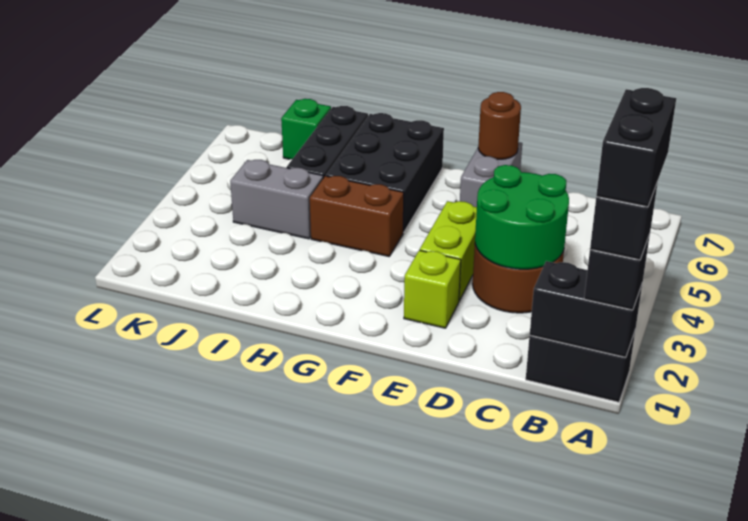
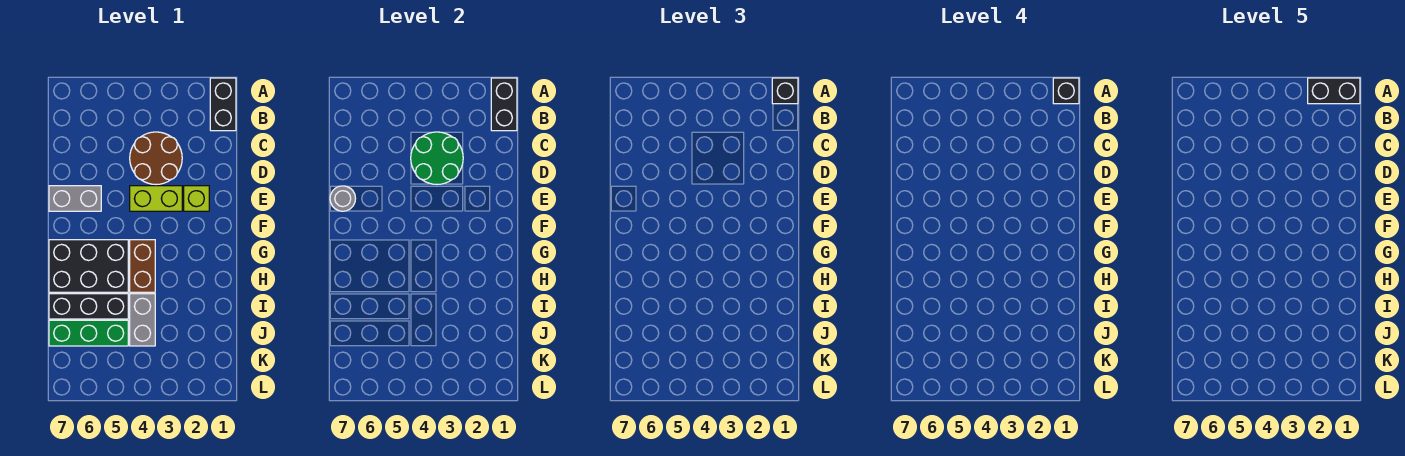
brown round brick E7 level 2 -> grey round brick E7 level 2
green brick J7 level 1 -> green brick J5:J7 level 1

